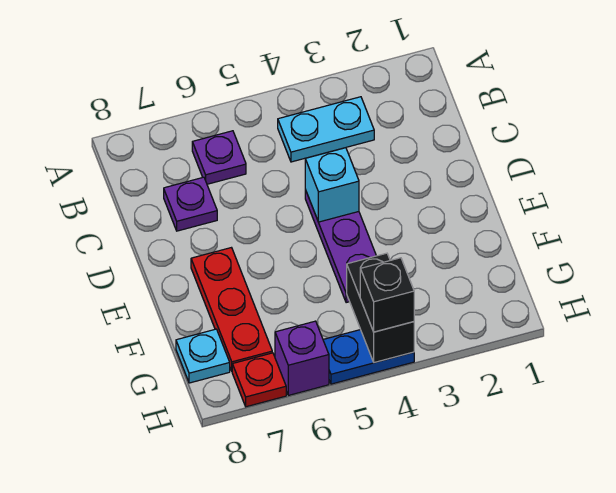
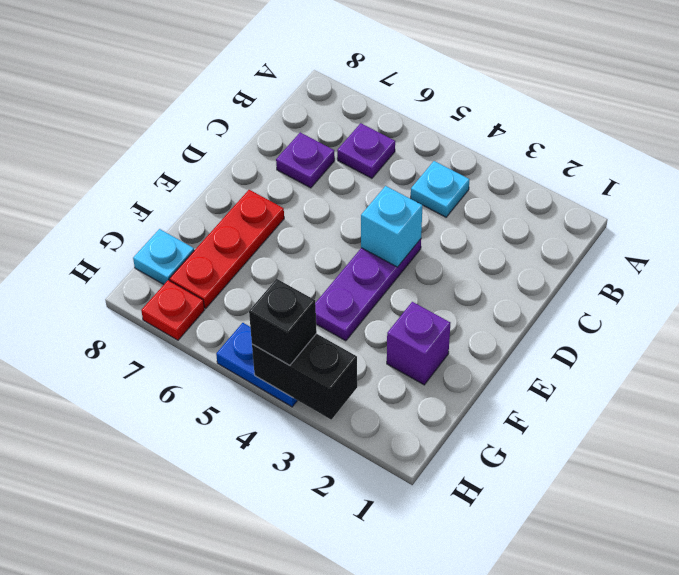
cyan plate B3:B4 level 1 -> cyan plate B4 level 1
black brick G4:H4 level 2 -> black brick H3:H4 level 2
purple brick H6 level 1 -> purple brick F2 level 1

